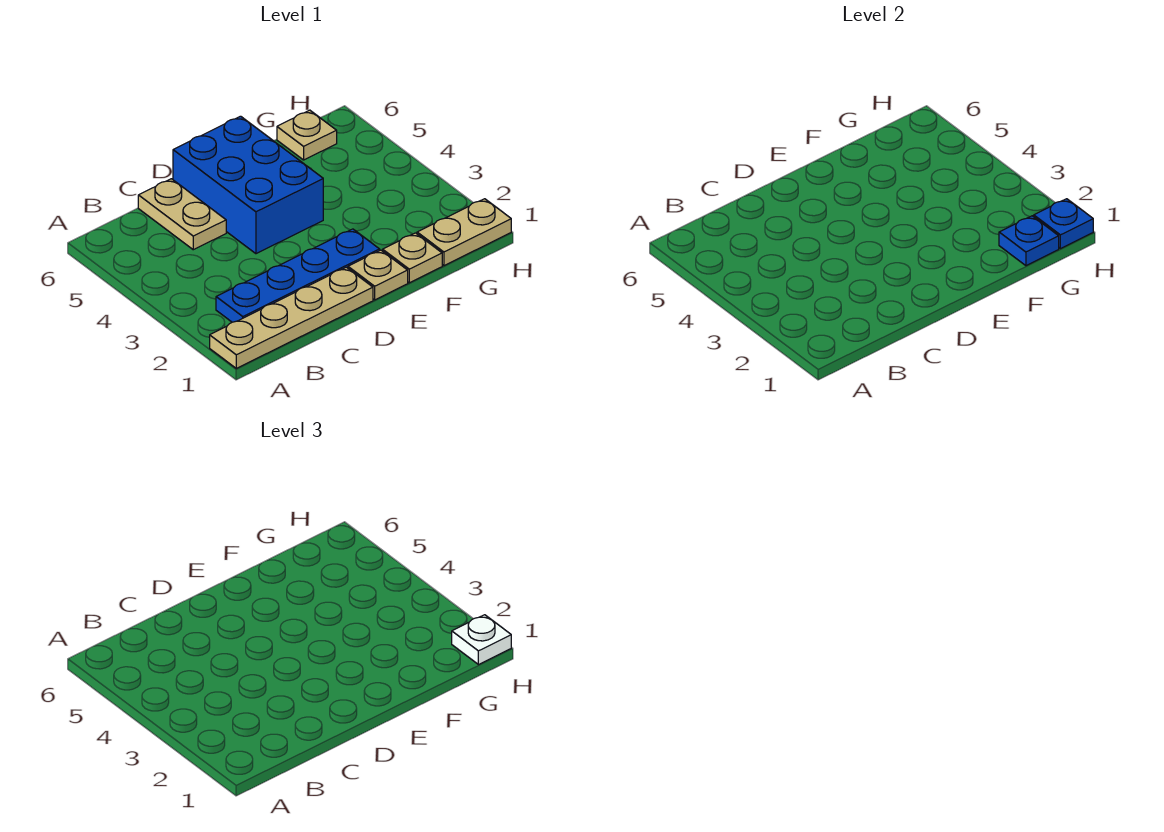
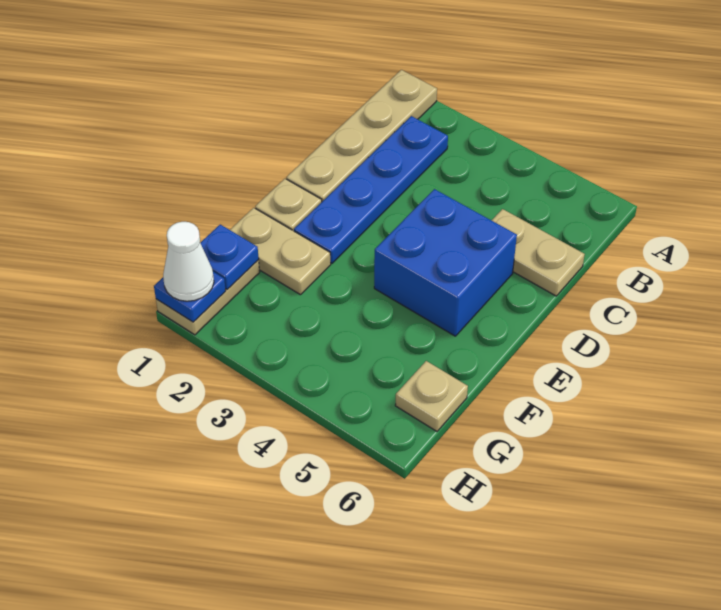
blue brick D4:E6 level 1 -> blue brick D4:E5 level 1
tan plate F1 level 1 -> tan plate F1:F2 level 1
white plate H1 level 3 -> white cone H1 level 3

